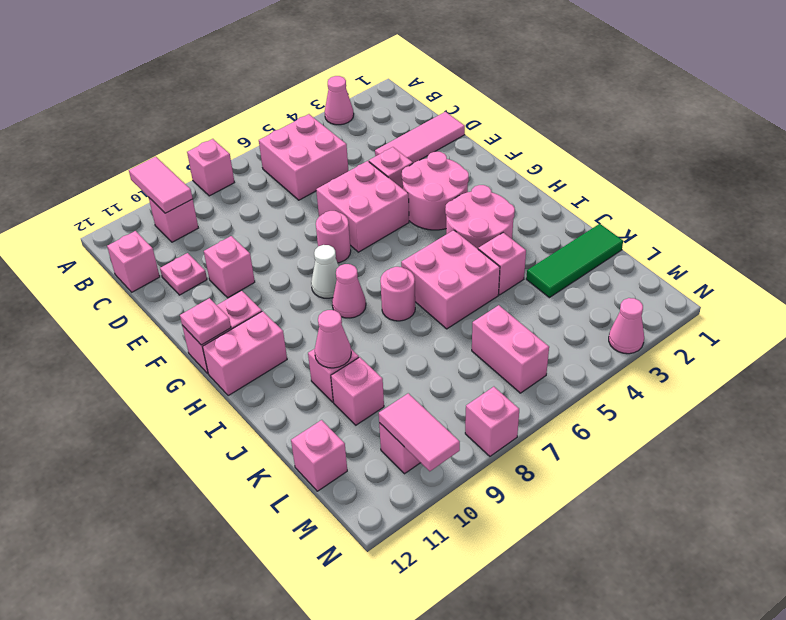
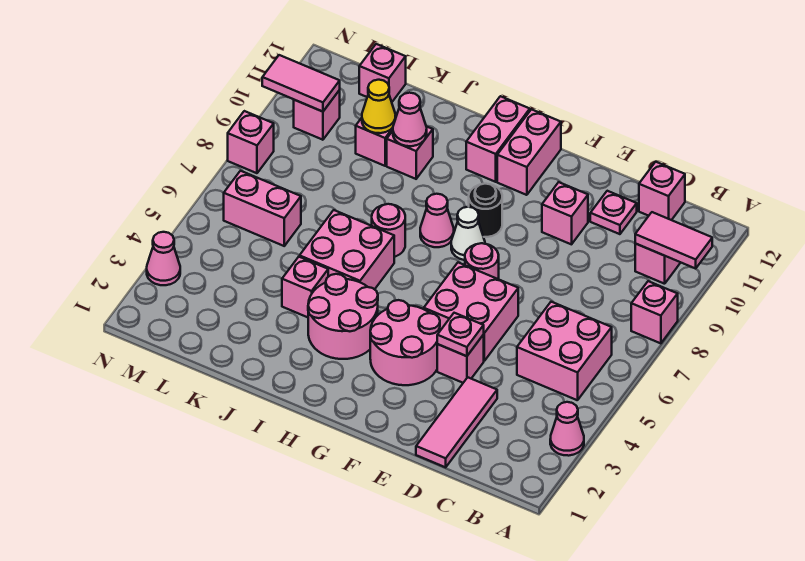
none -> black round brick G9 level 1
pink plate G12 level 2 -> pink plate E4 level 2
green tile K1:K3 level 1 -> none
none -> yellow cone K10 level 2

